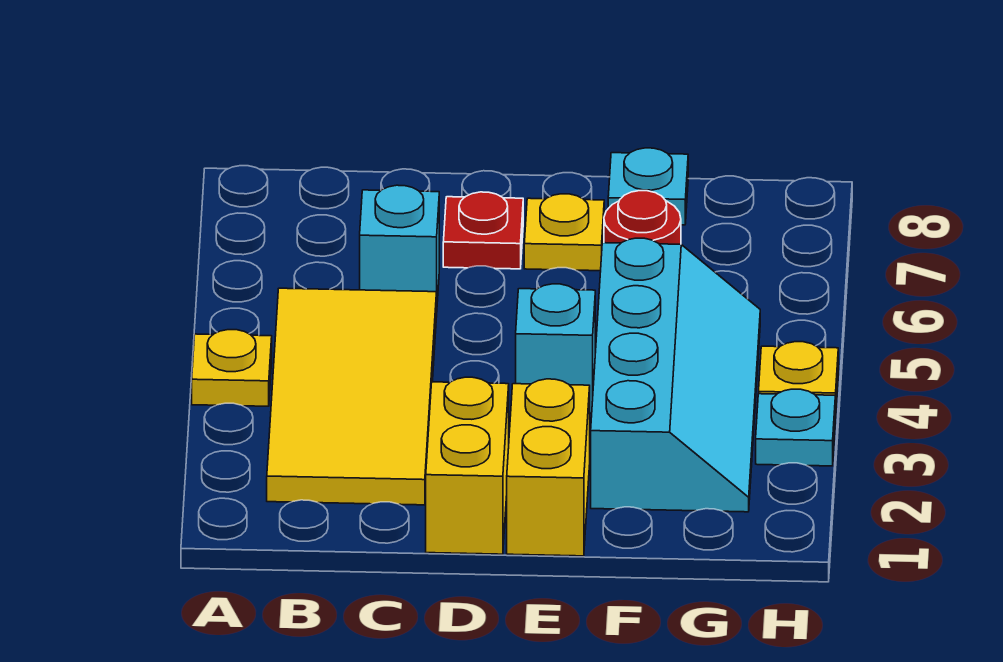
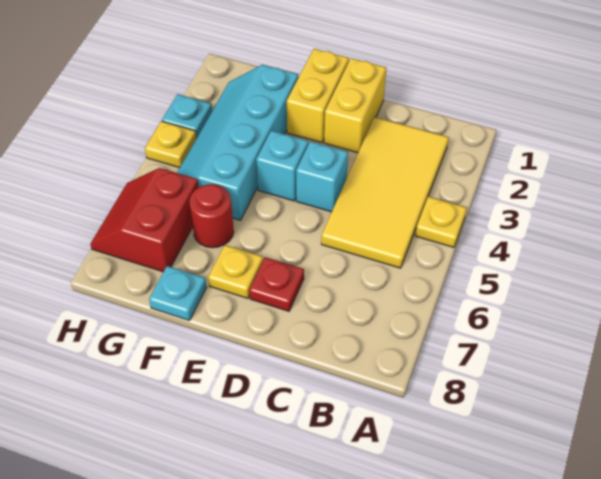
cyan brick C6 level 1 -> cyan brick D4 level 1
none -> red slope G6:H7 level 1 top G

